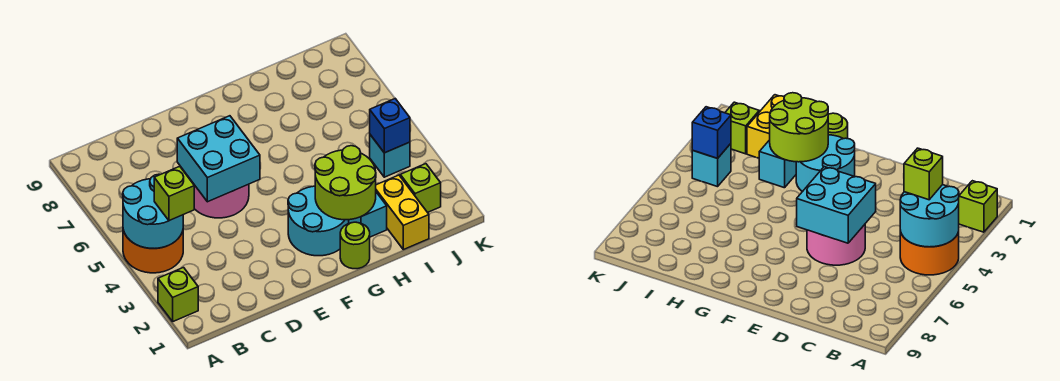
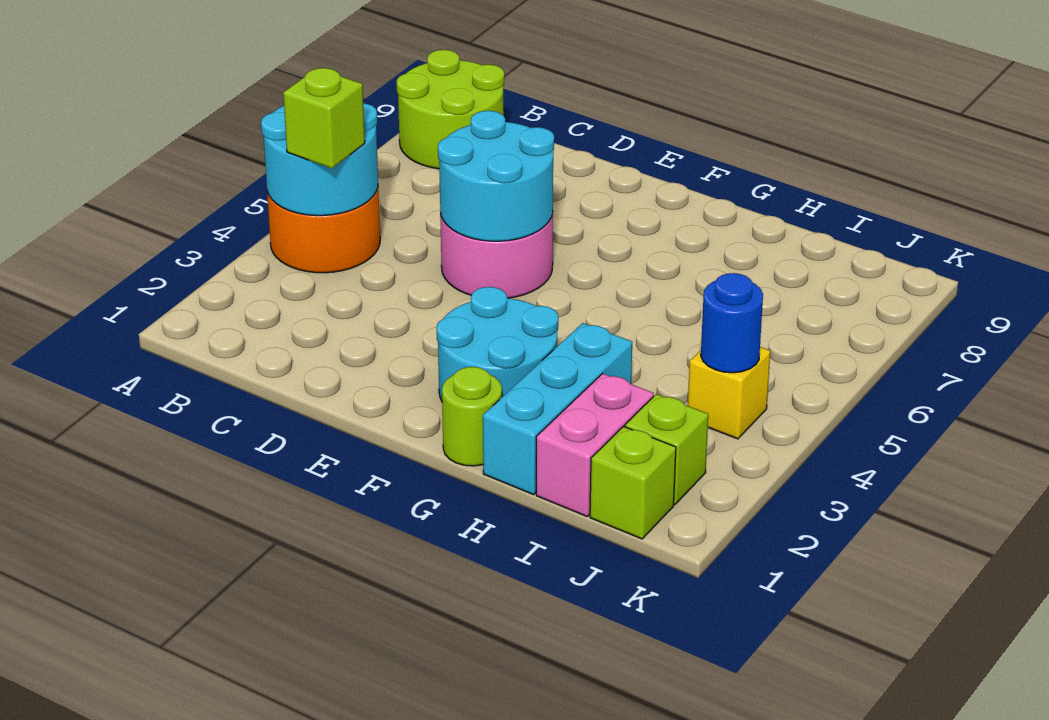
lime brick A2 level 1 -> lime brick J1 level 1
cyan brick D5:E6 level 2 -> cyan round brick D5:E6 level 2
lime round brick G2:H3 level 2 -> lime round brick A8:B9 level 1
cyan brick H2:H3 level 1 -> cyan brick H1:H3 level 1
yellow brick I1:I2 level 1 -> pink brick I1:I2 level 1
cyan brick J4 level 1 -> yellow brick J4 level 1
blue brick J4 level 2 -> blue round brick J4 level 2

